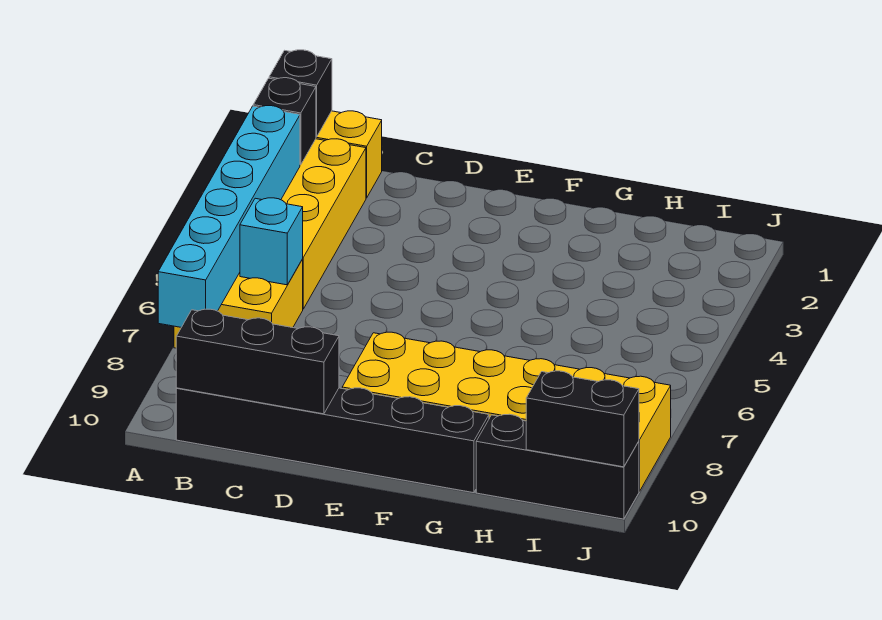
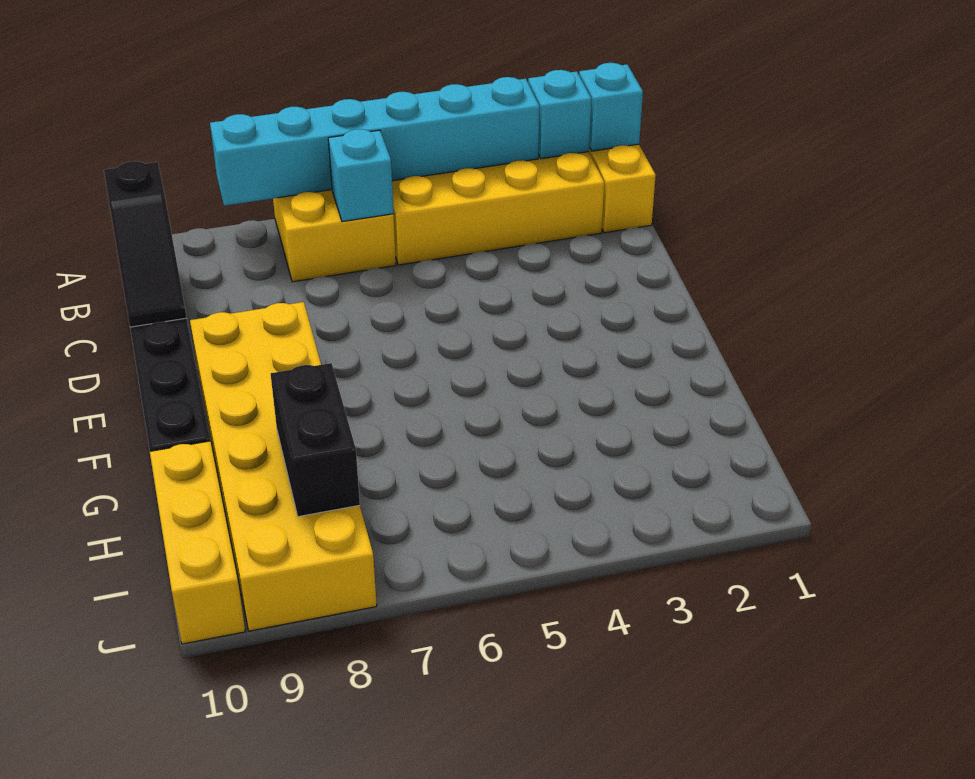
black brick A1 level 2 -> cyan brick A1 level 2
black brick A2 level 2 -> cyan brick A2 level 2
black brick B10:D10 level 2 -> black slope B10:D10 level 2 top B
black brick H10:J10 level 1 -> yellow brick H10:J10 level 1
black brick I10:J10 level 2 -> black brick H8:I8 level 2

